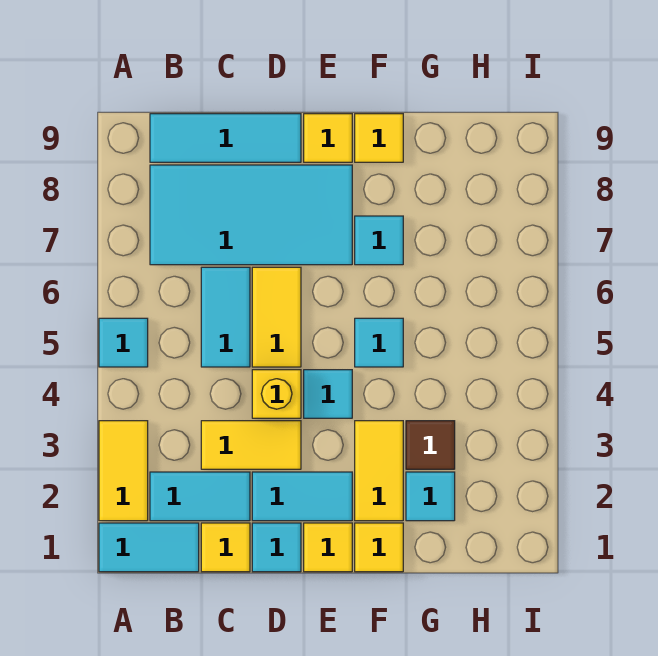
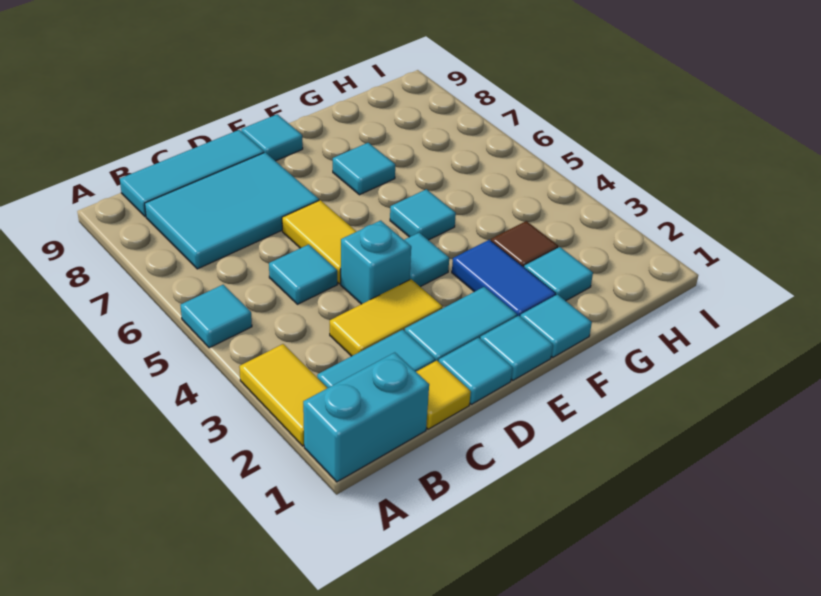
cyan tile A1:B1 level 1 -> cyan brick A1:B1 level 1
cyan tile B7:E8 level 1 -> cyan tile B7:D8 level 1
cyan tile C5:C6 level 1 -> cyan tile C5 level 1
yellow brick D4 level 1 -> cyan brick D4 level 1
yellow tile E1 level 1 -> cyan tile E1 level 1
yellow tile E9 level 1 -> cyan tile E9 level 1
yellow tile F1 level 1 -> cyan tile F1 level 1
yellow tile F2:F3 level 1 -> blue tile F2:F3 level 1
yellow tile F9 level 1 -> none

